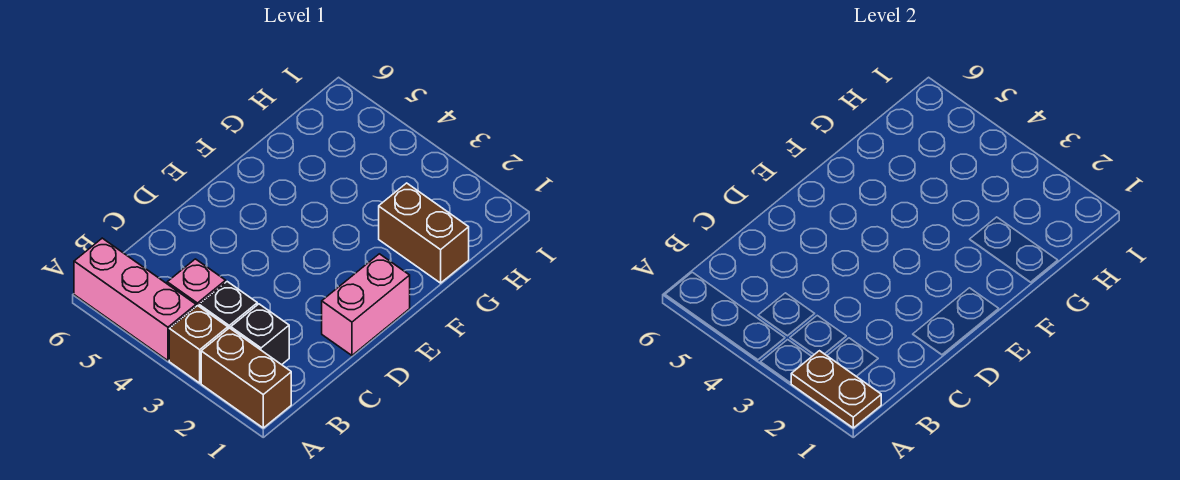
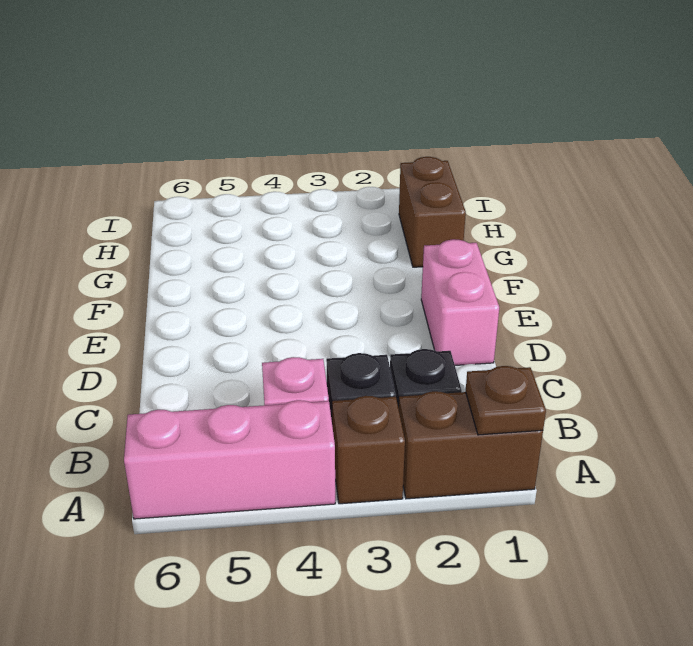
brown plate A1:A2 level 2 -> brown plate A1 level 2
brown brick G1:G2 level 1 -> brown brick G1:H1 level 1

